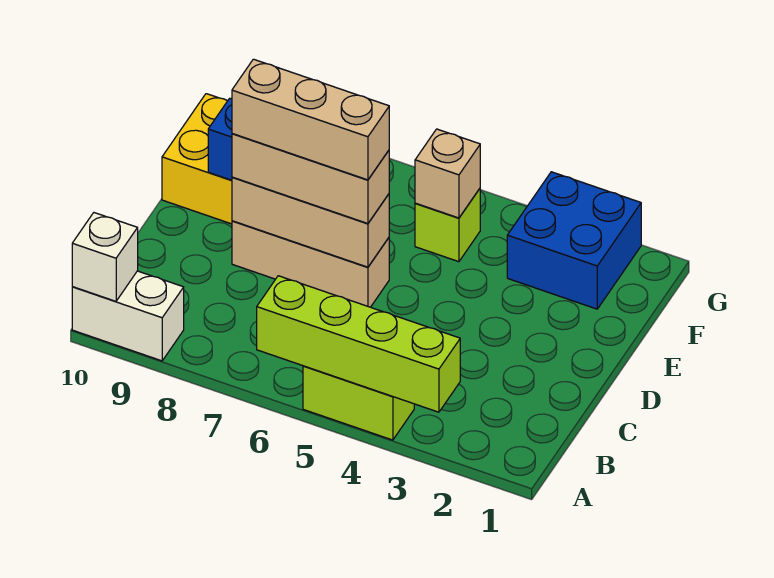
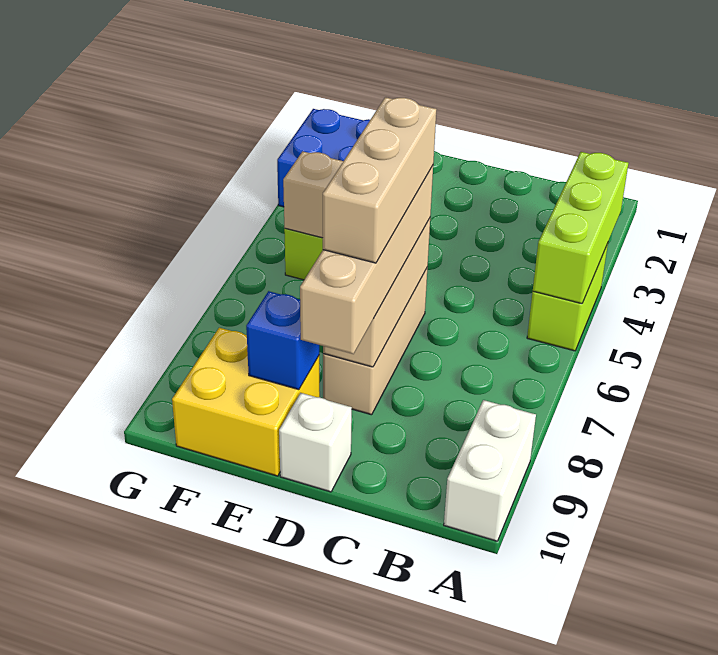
lime brick A3:A6 level 2 -> lime brick A3:A5 level 2
white brick A10 level 2 -> white brick D10 level 1
tan brick D6:D8 level 3 -> tan brick D6:D9 level 3

